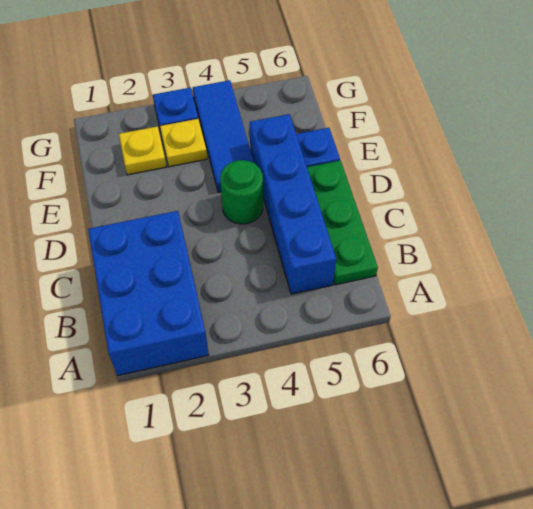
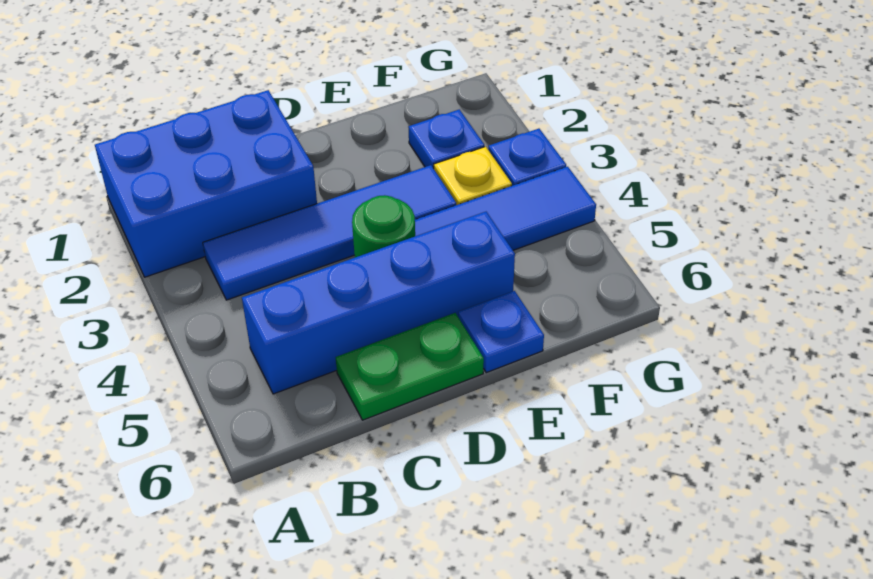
none -> blue tile B3:E3 level 1
green plate B6:D6 level 1 -> green plate C6:D6 level 1
yellow plate F2 level 1 -> blue plate F2 level 1

